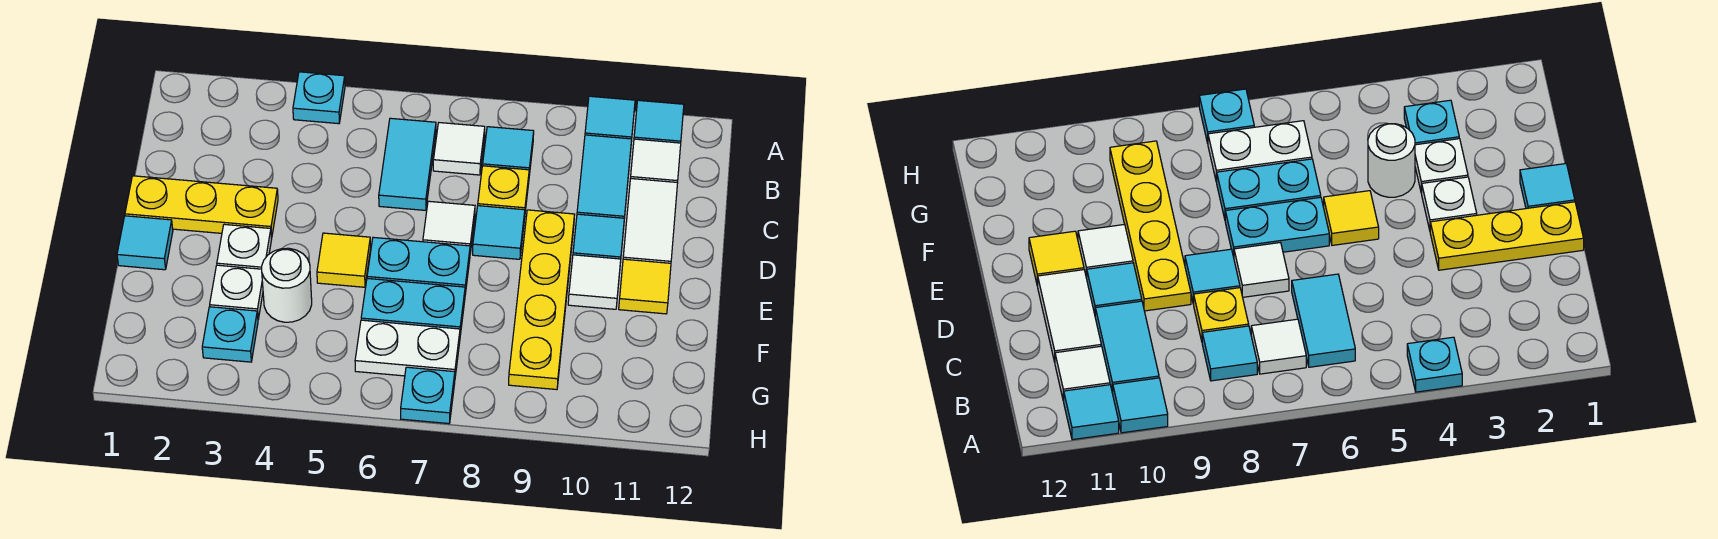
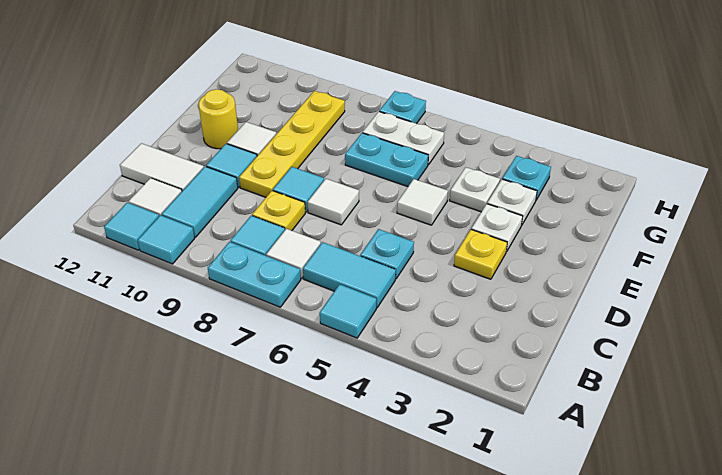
cyan plate A4 level 1 -> cyan plate C5 level 1
cyan tile B6:C6 level 1 -> cyan tile B5:B6 level 1
white tile C11:D11 level 1 -> white tile C11:C12 level 1
yellow plate D1:D3 level 1 -> yellow plate D3 level 1
cyan tile E1 level 1 -> cyan tile A5 level 1
yellow tile E5 level 1 -> white tile E5 level 1
cyan plate E6:E7 level 1 -> cyan plate A7:A8 level 1
yellow tile E11 level 1 -> yellow round brick E11 level 1
white round brick F4 level 1 -> white plate F4 level 1

